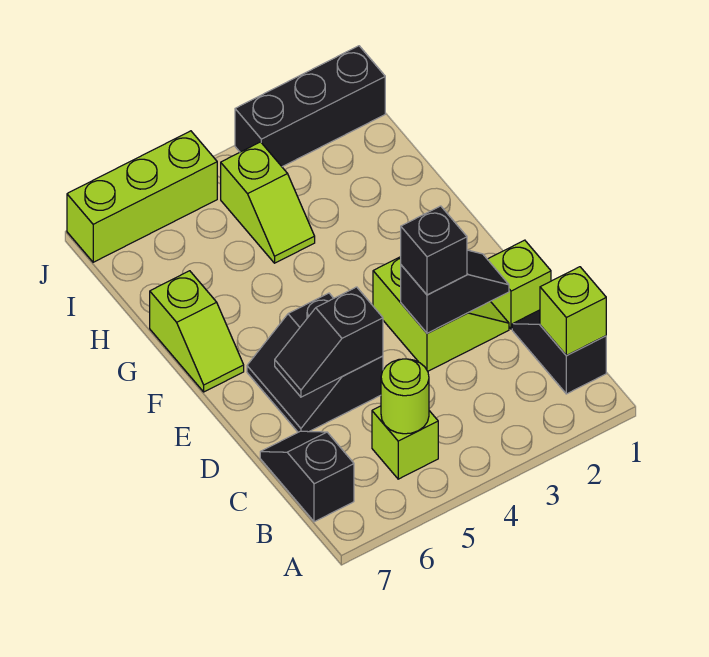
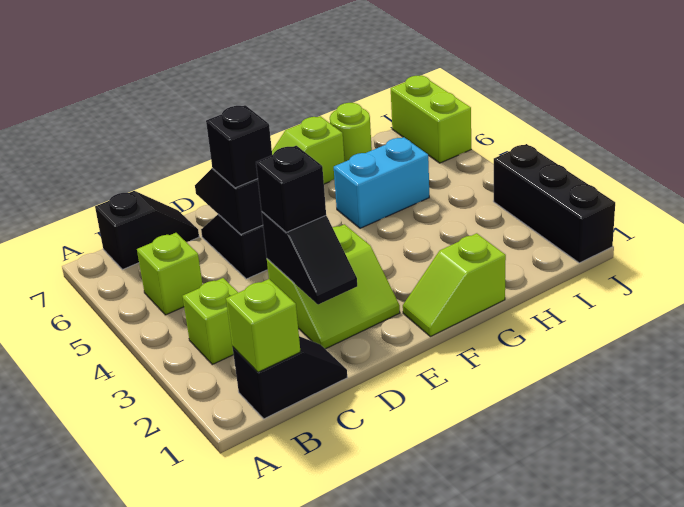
lime round brick B5 level 2 -> lime round brick H7 level 1
lime brick D1 level 1 -> lime brick B3 level 1
none -> black brick D5 level 3
none -> cyan brick G5:H5 level 1
lime slope H4:I4 level 1 top I -> lime slope F1:G1 level 1 top G
lime brick J5:J7 level 1 -> lime brick J6:J7 level 1

